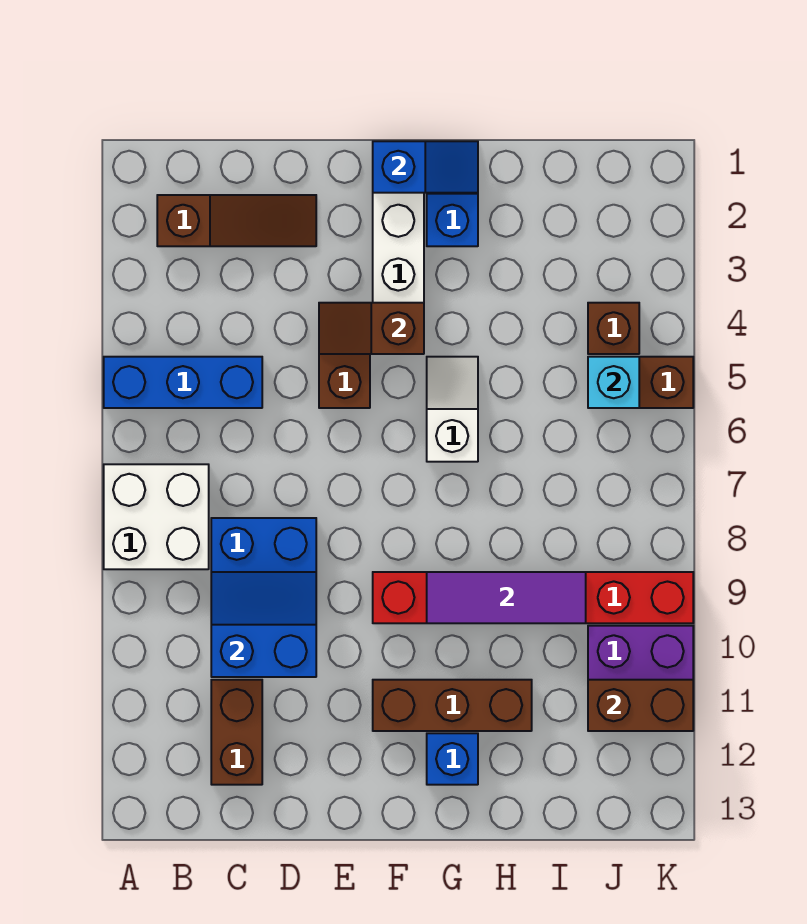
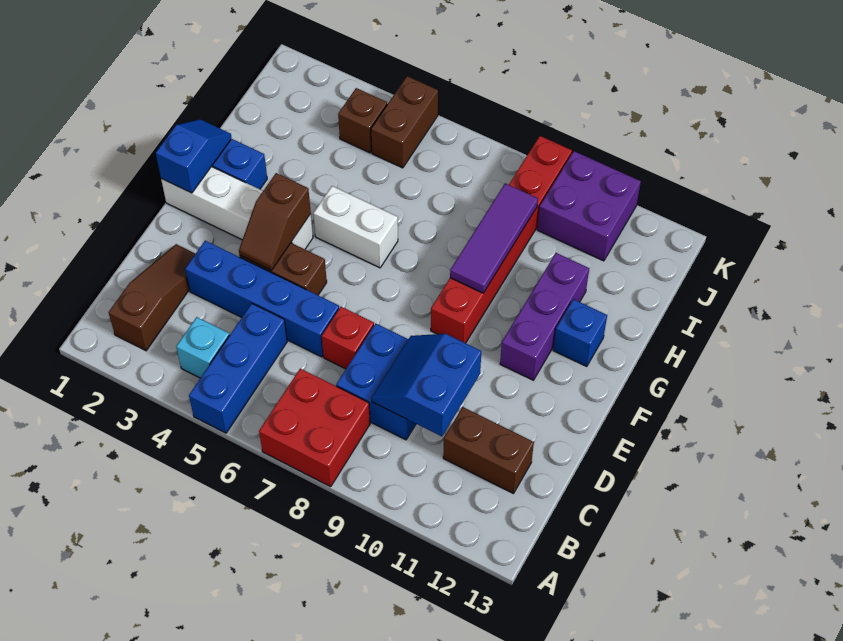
white brick A7:B8 level 1 -> red brick A7:B8 level 1
none -> blue brick D3:D6 level 1
none -> red brick D7 level 1
brown brick F11:H11 level 1 -> purple brick F11:H11 level 1
white slope G5:G6 level 1 top 6 -> white brick G5:G6 level 1
cyan brick J5 level 2 -> cyan brick B4 level 1
brown brick J11:K11 level 2 -> none

